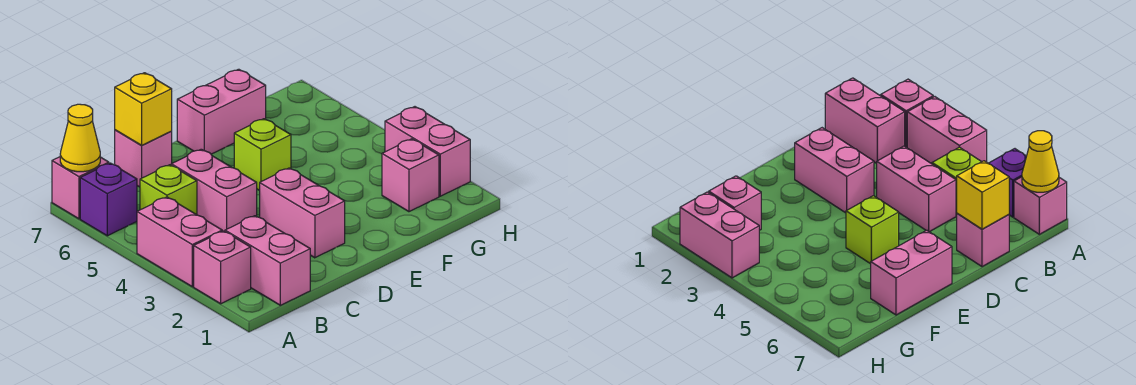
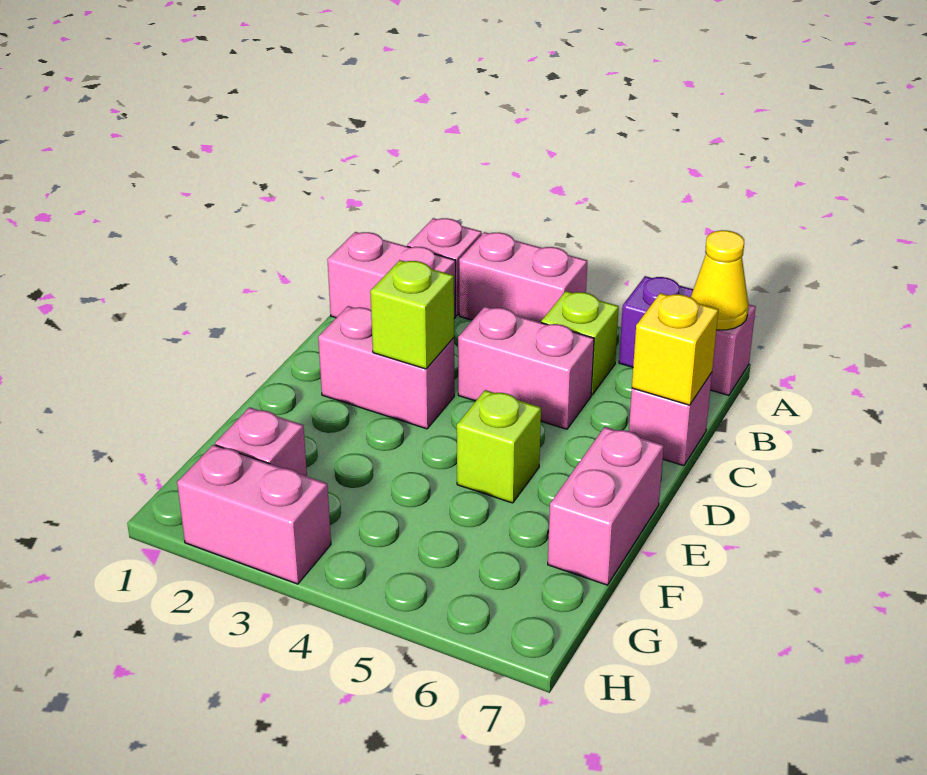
none -> lime brick D3 level 2

